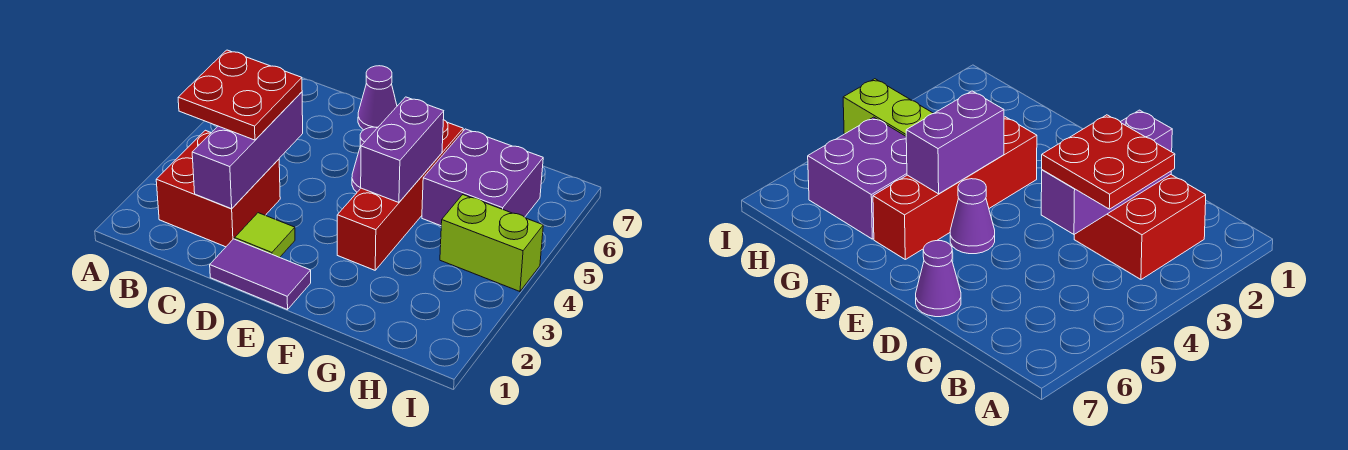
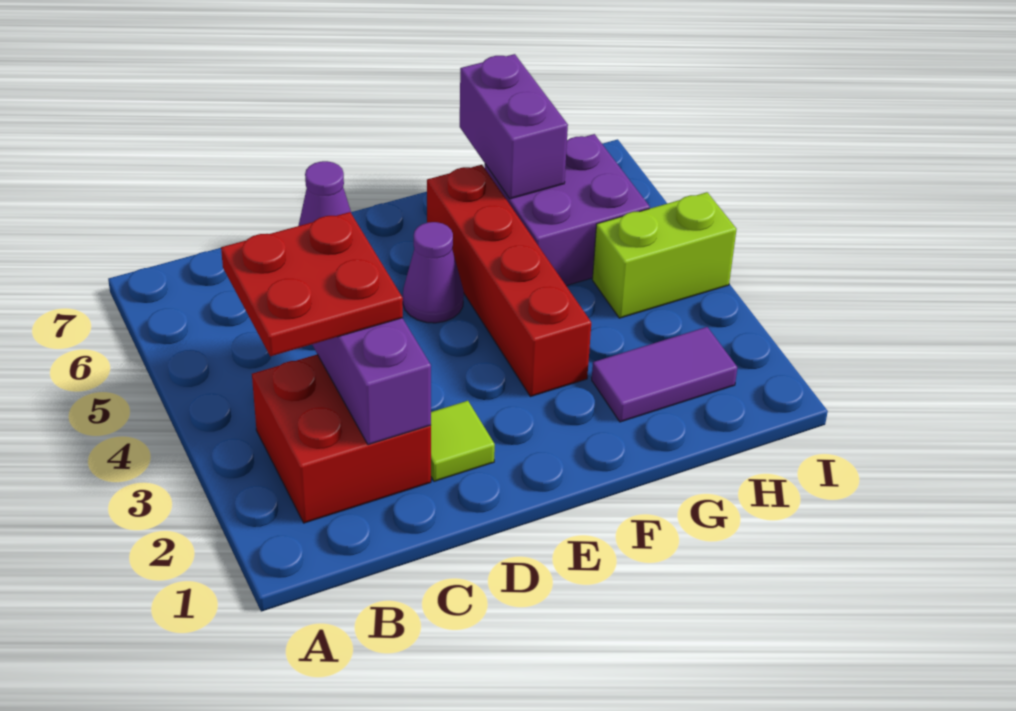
purple tile D1:E1 level 1 -> purple tile G2:H2 level 1
purple brick F4:F5 level 2 -> purple brick G6:G7 level 2

